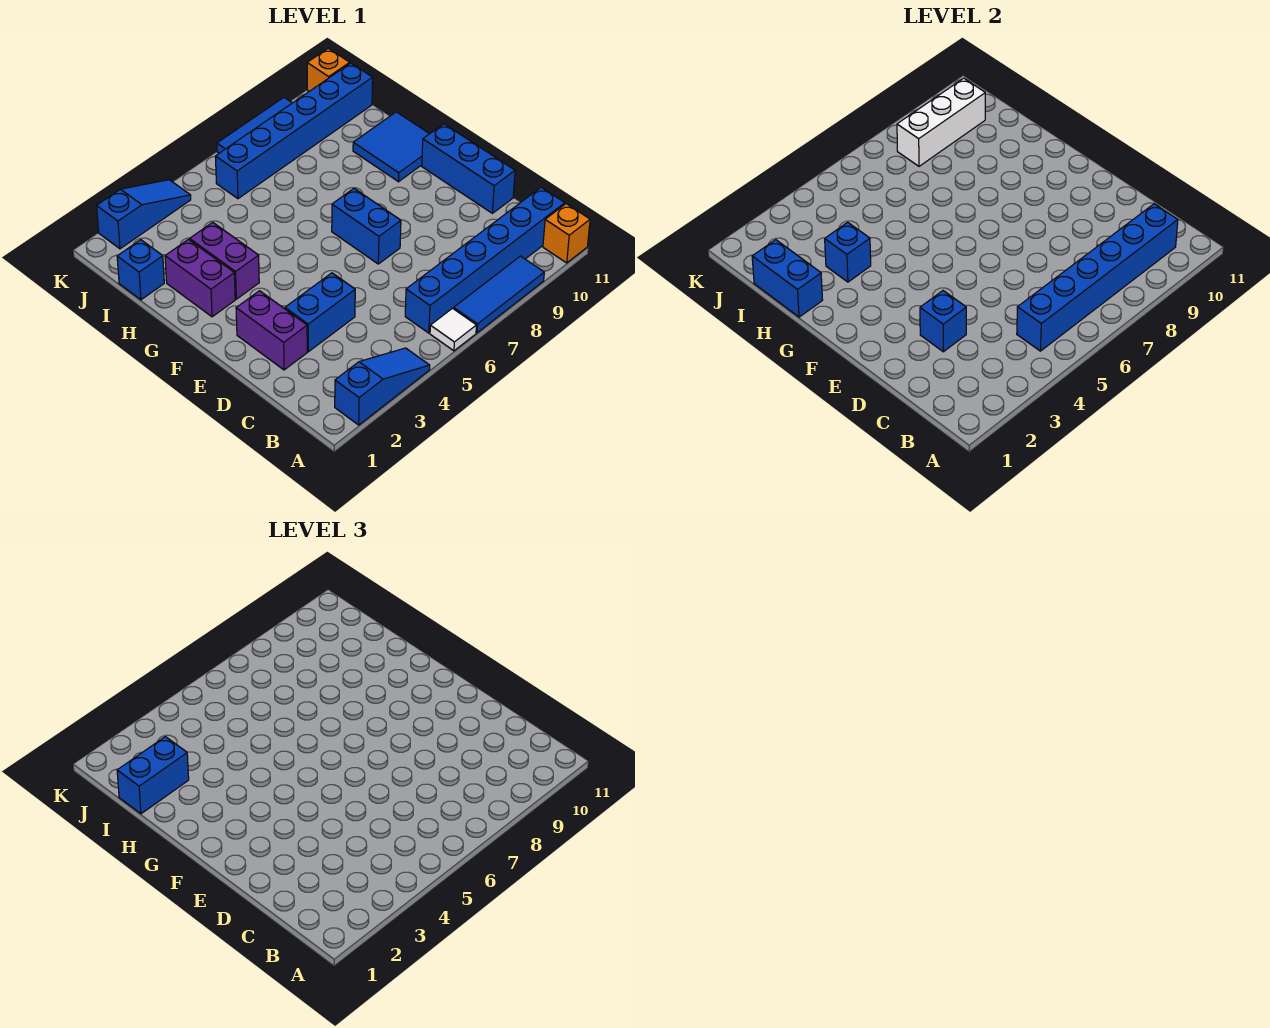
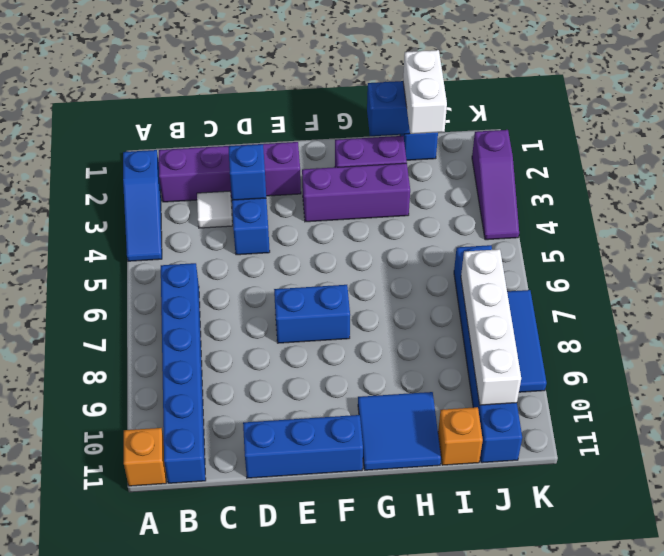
white tile A6 level 1 -> white tile C3 level 1
blue tile A7:A9 level 1 -> none
blue brick B5:B10 level 2 -> none
purple brick D2:E2 level 1 -> purple brick B2:E2 level 1
purple brick G3:H3 level 1 -> purple brick F3:H3 level 1
blue brick H3 level 2 -> none
blue brick I1:I2 level 3 -> white brick I1:I2 level 3
white brick J8:J10 level 2 -> white brick J7:J10 level 2
blue slope K2:K4 level 1 top 2 -> purple slope K2:K4 level 1 top 2
orange brick K11 level 1 -> orange brick I11 level 1

